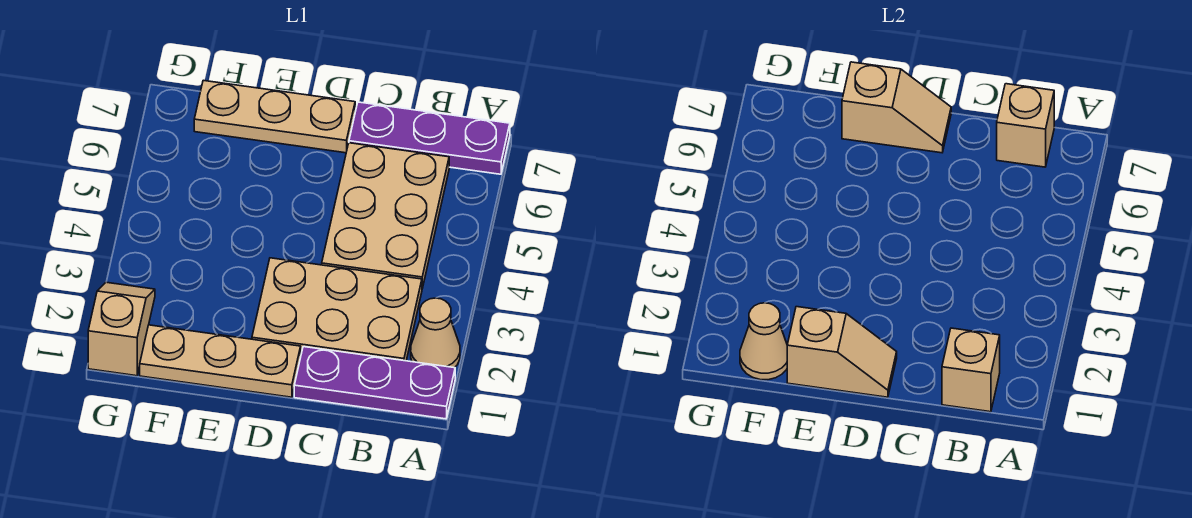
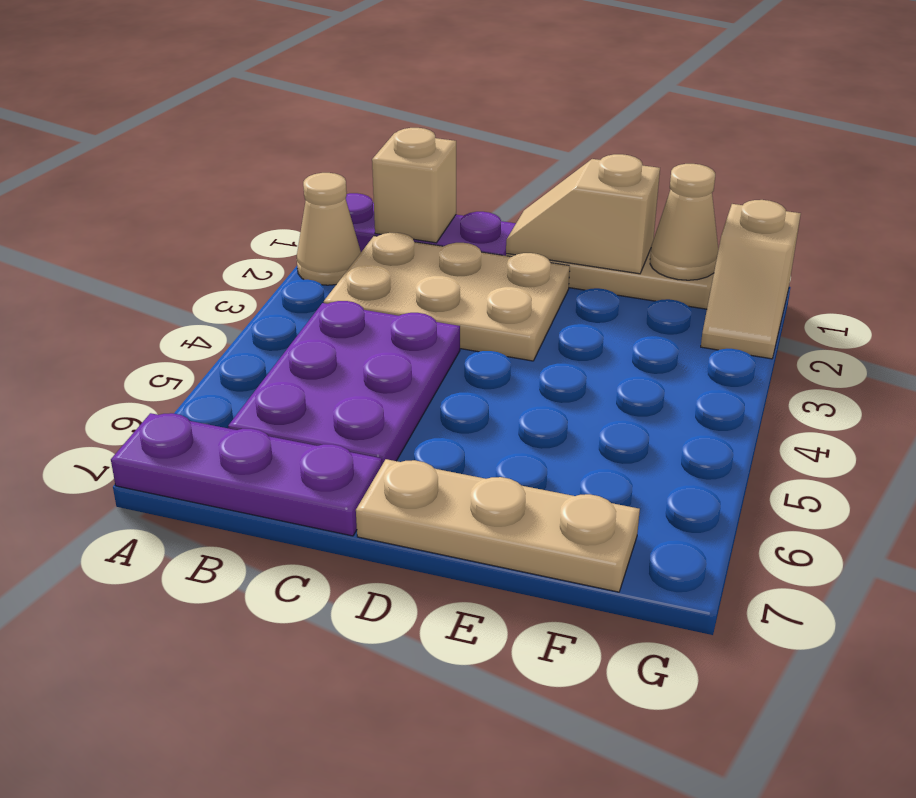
tan plate B4:C6 level 1 -> purple plate B4:C6 level 1
tan brick B7 level 2 -> none
tan slope D7:E7 level 2 top E -> none

